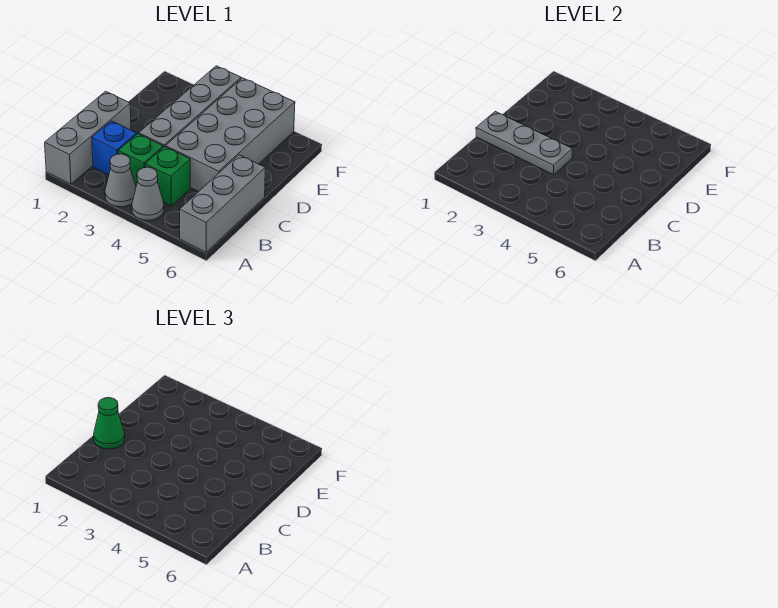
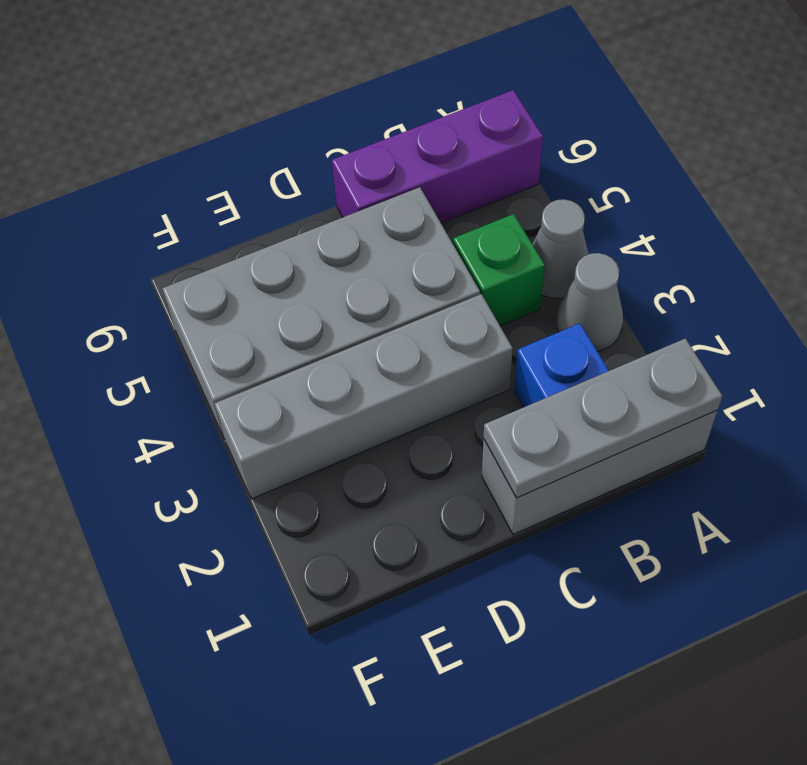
grey brick A6:C6 level 1 -> purple brick A6:C6 level 1
green brick B3 level 1 -> none
grey plate C1:C3 level 2 -> grey plate A1:C1 level 2
green cone C1 level 3 -> none

